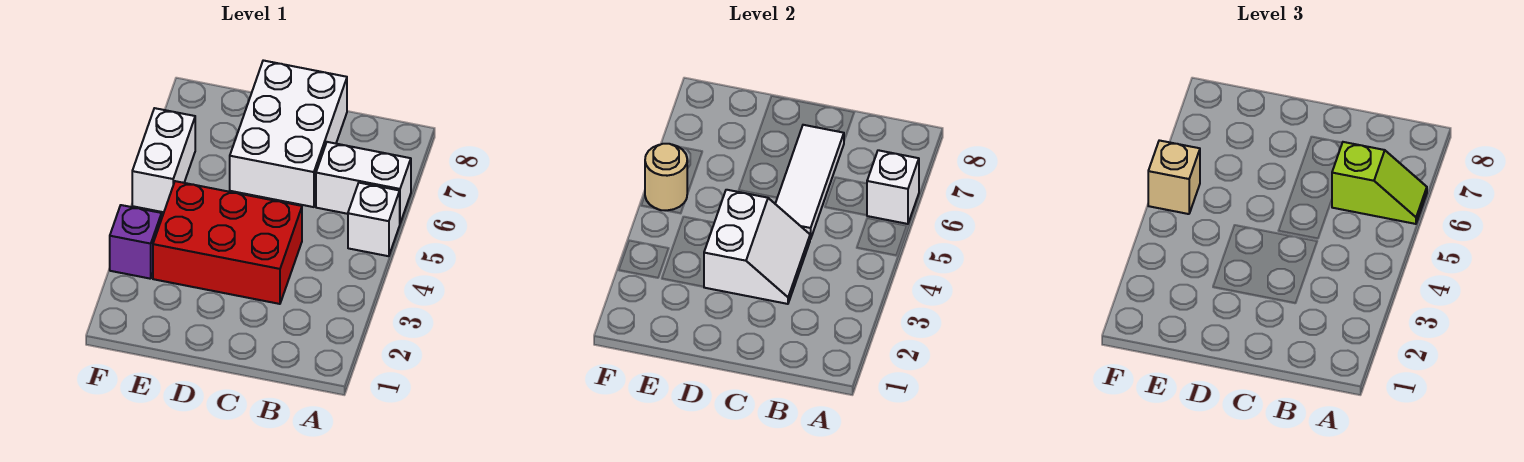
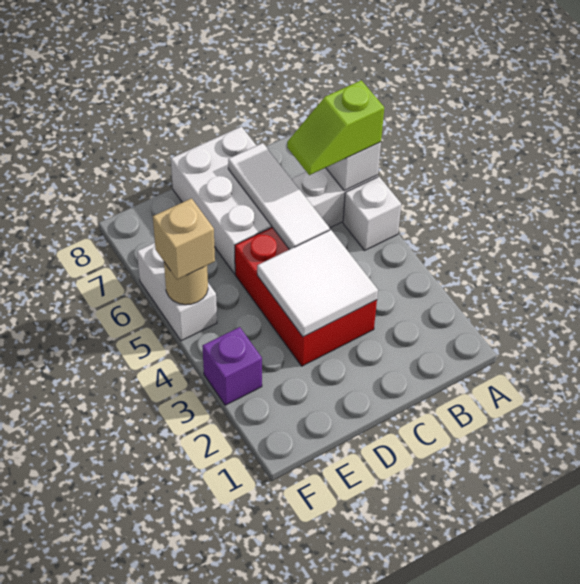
lime slope A6:B6 level 3 top B -> lime slope A6:B6 level 3 top A
red brick C3:E4 level 1 -> red brick C3:D5 level 1
white slope C3:D4 level 2 top D -> white tile C3:D4 level 2

